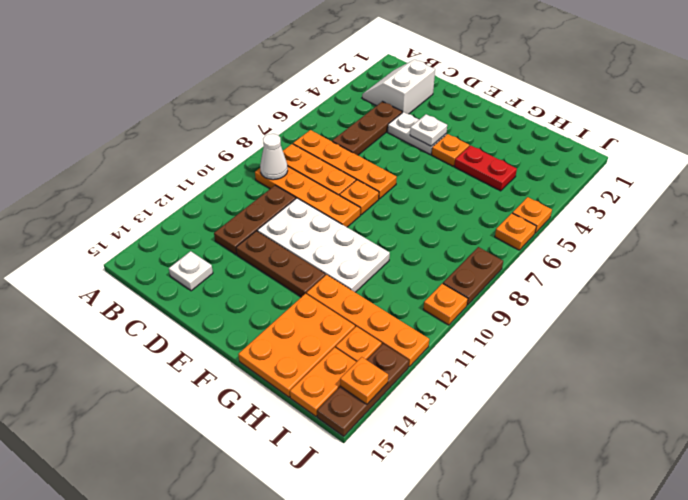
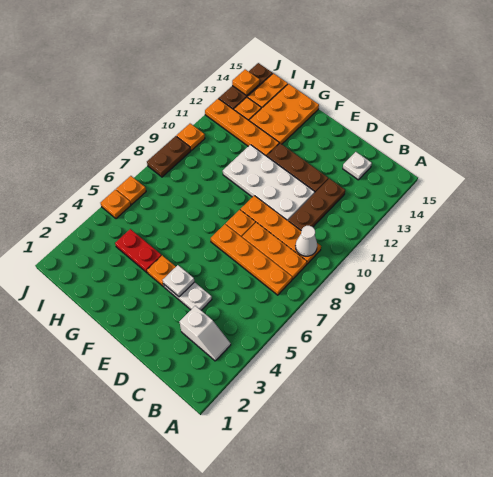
white slope B2:C3 level 1 top C -> white slope B3:C3 level 1 top C
brown plate C4:C6 level 1 -> none

